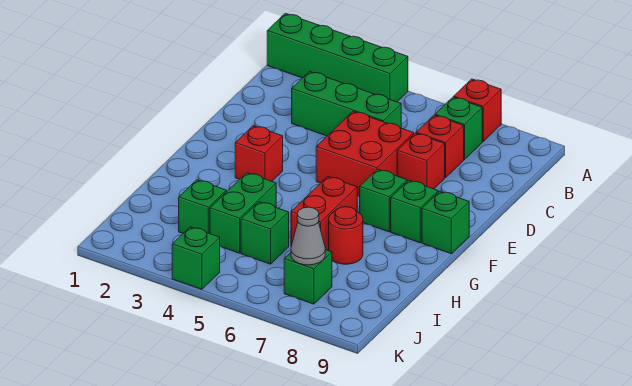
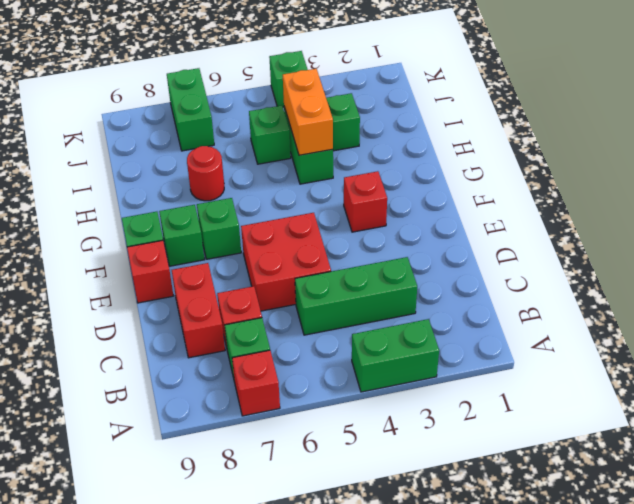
green brick A1:A4 level 1 -> green brick A3:A4 level 1
red brick D7 level 1 -> red brick E9 level 1
red brick G6:H6 level 1 -> red brick C8:D8 level 1
none -> orange brick H4:I4 level 2
green brick J7 level 1 -> green brick J7:K7 level 1
grey cone J7 level 2 -> none

